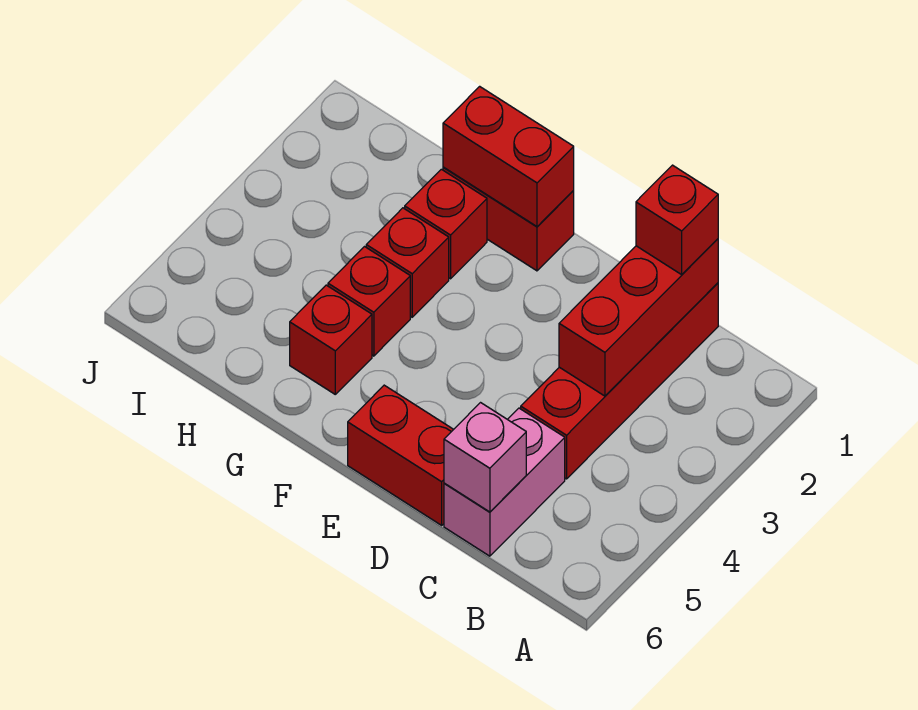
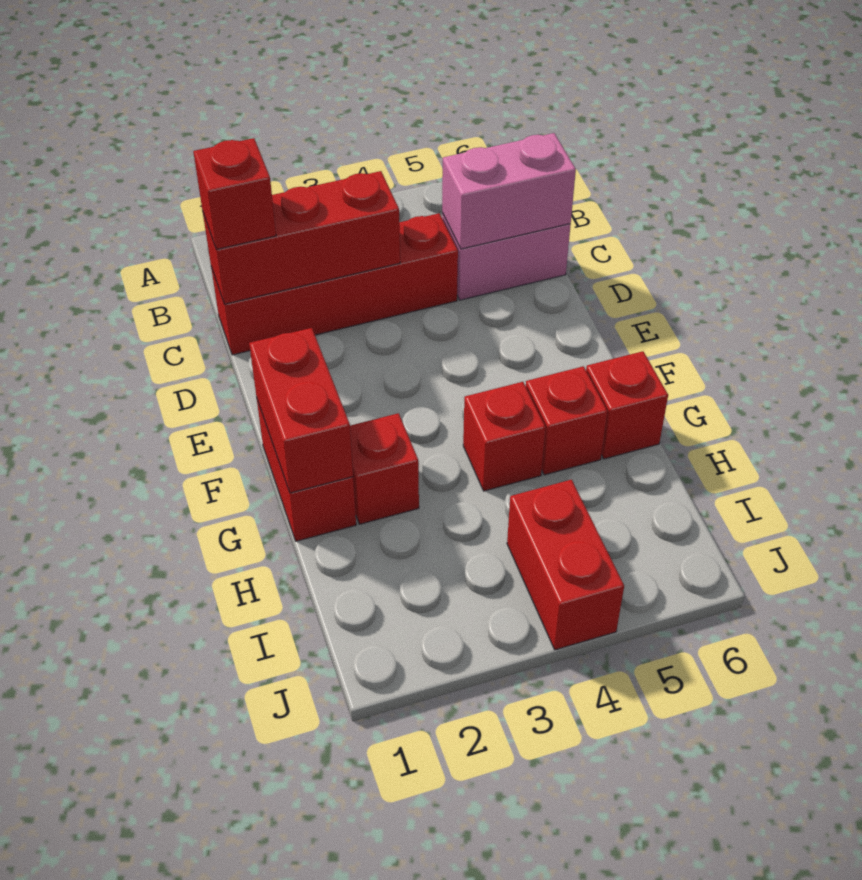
pink brick C6 level 2 -> pink brick C5:C6 level 2
red brick D6:E6 level 1 -> red brick I4:J4 level 1
red brick G3 level 1 -> red brick G6 level 1

